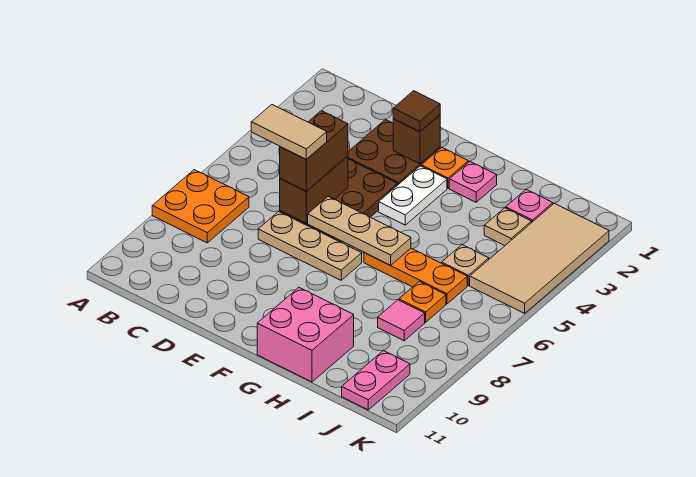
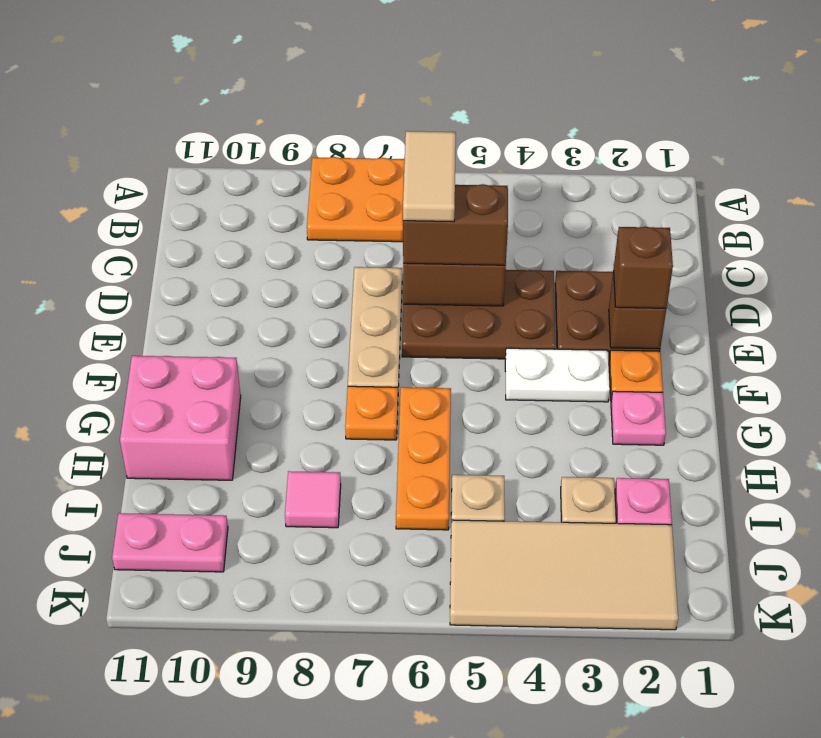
brown tile E2 level 3 -> brown brick E2 level 3
tan plate E6:G6 level 2 -> none
orange plate I7 level 1 -> orange plate G7 level 1

